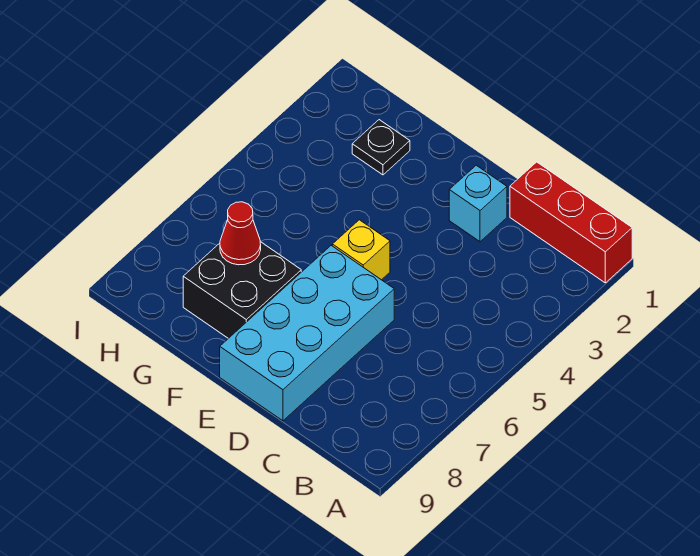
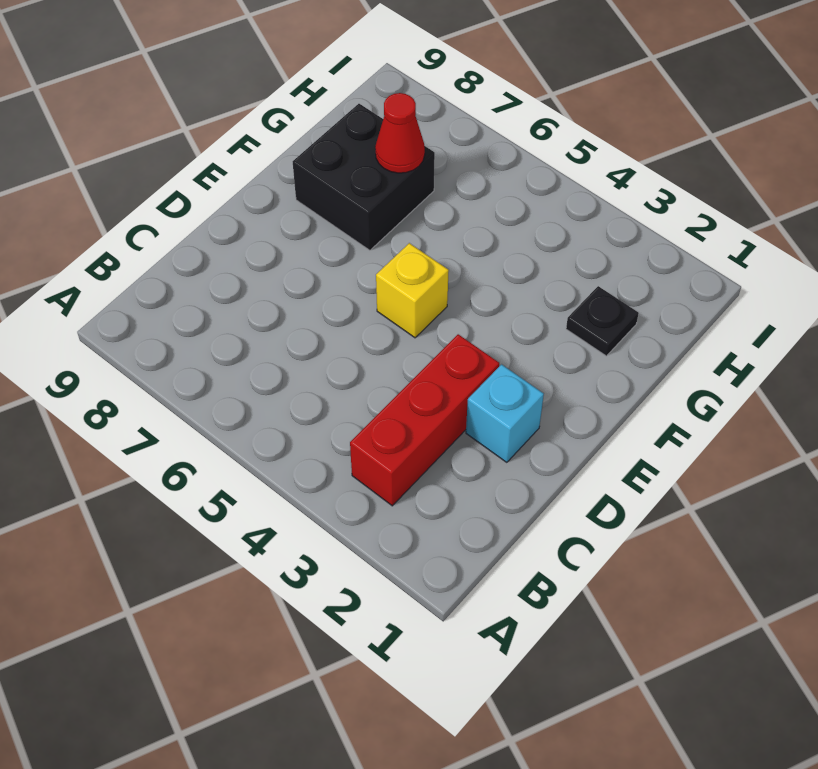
red brick A1:C1 level 1 -> red brick B3:D3 level 1
cyan brick D6:E9 level 1 -> none

